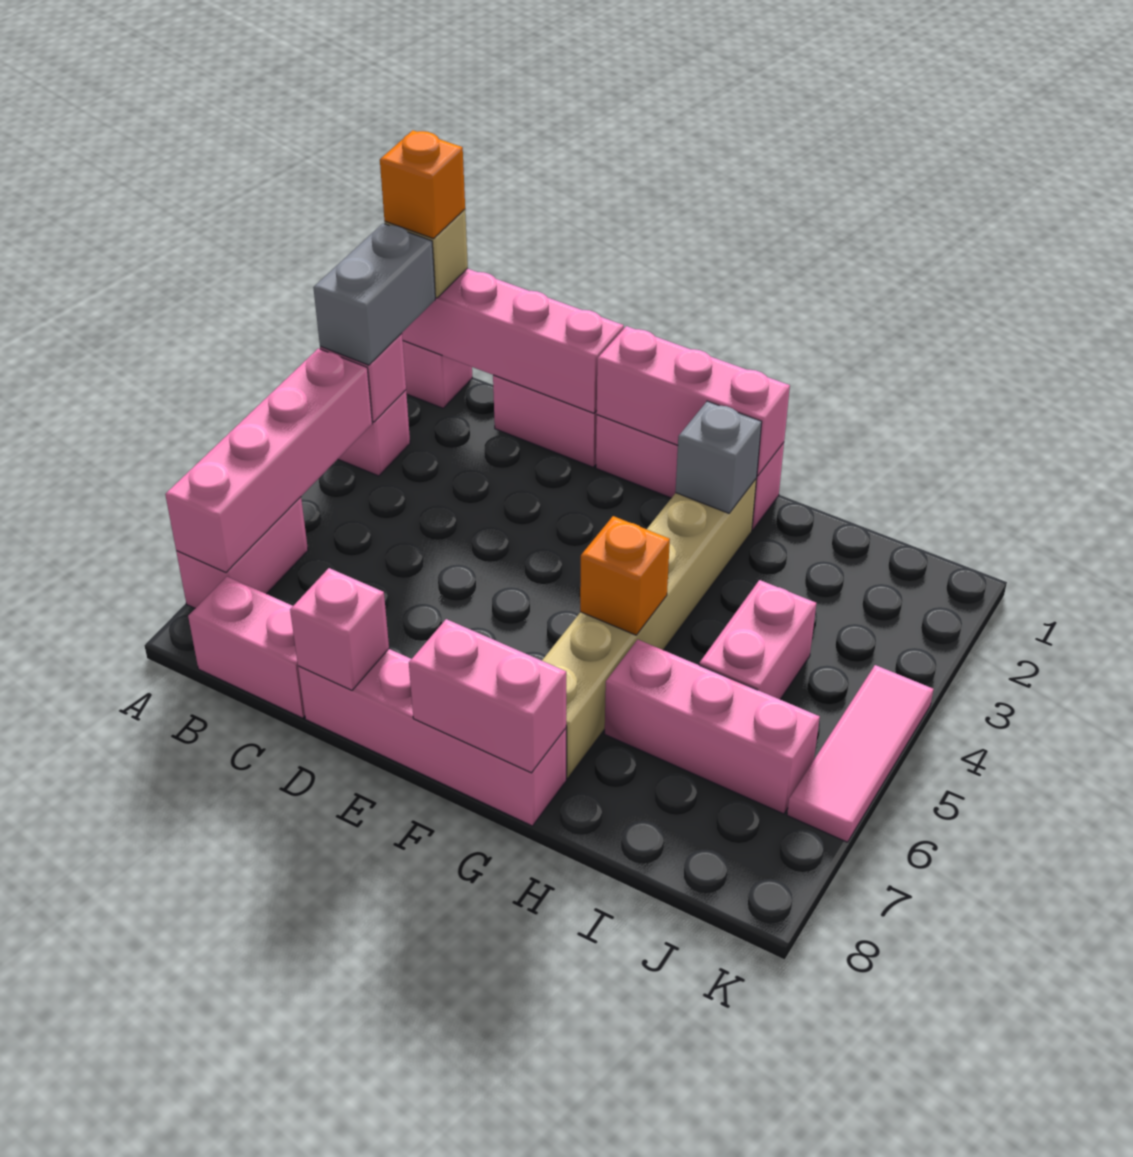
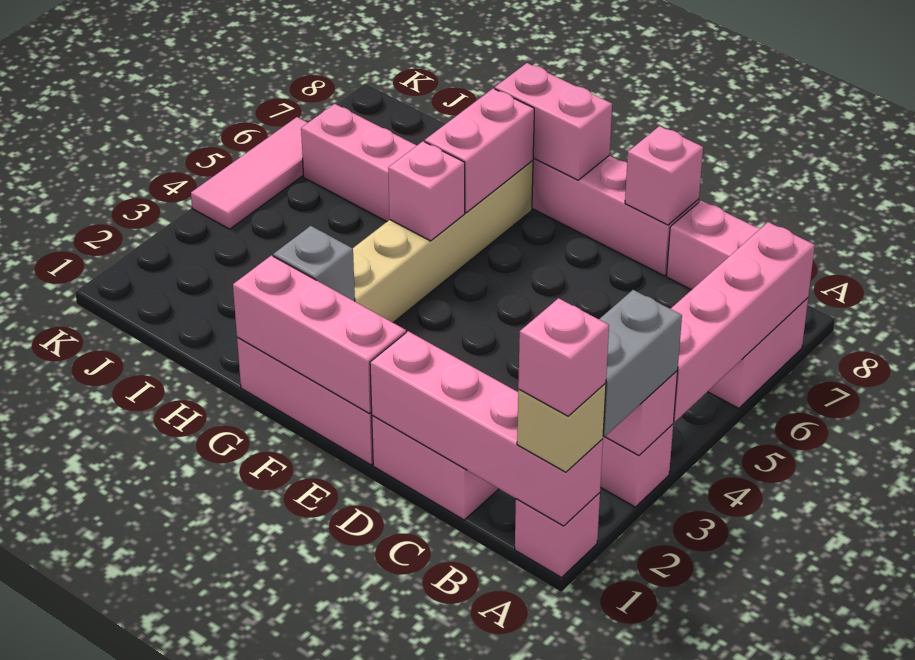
orange brick A1 level 4 -> pink brick A1 level 4
orange brick G5 level 2 -> pink brick G5 level 2
pink brick I4:I5 level 1 -> pink brick G6:G7 level 2

